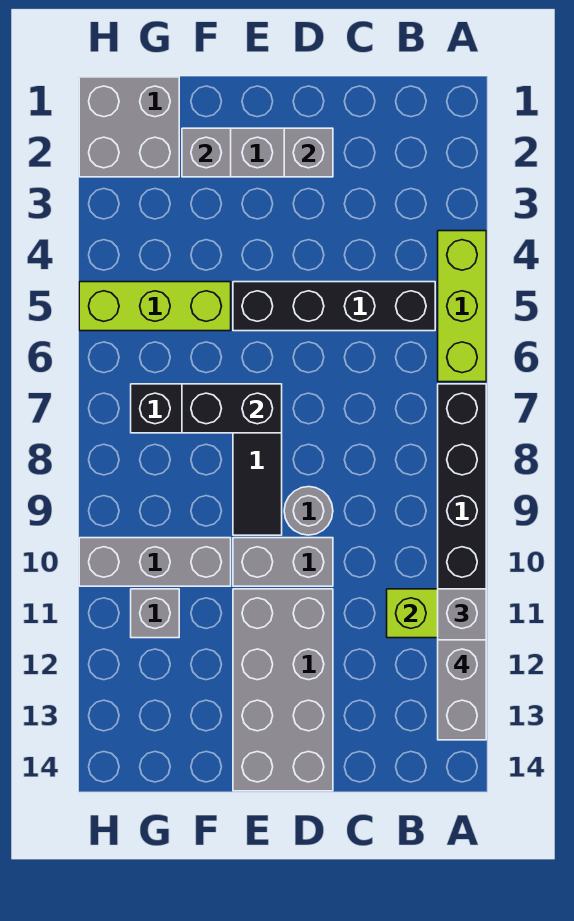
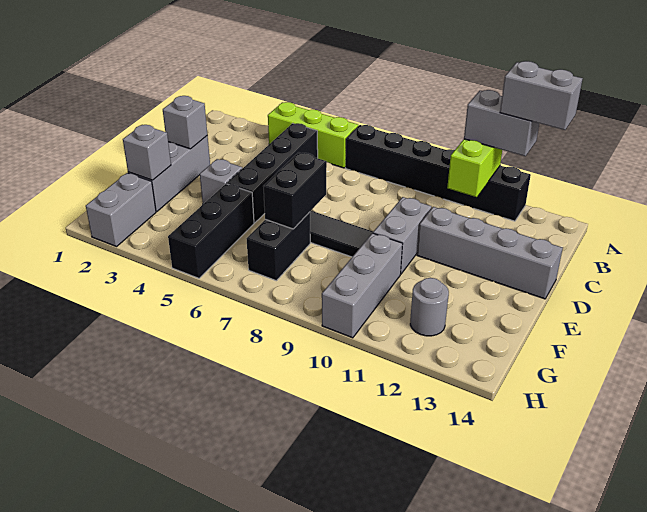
grey round brick D9 level 1 -> grey round brick G12 level 1
grey brick D11:E14 level 1 -> grey brick D11:D14 level 1
lime brick F5:H5 level 1 -> black brick F5:H5 level 1
grey brick G1:H2 level 1 -> grey brick G2:H2 level 1
grey brick G11 level 1 -> grey brick E4 level 1

